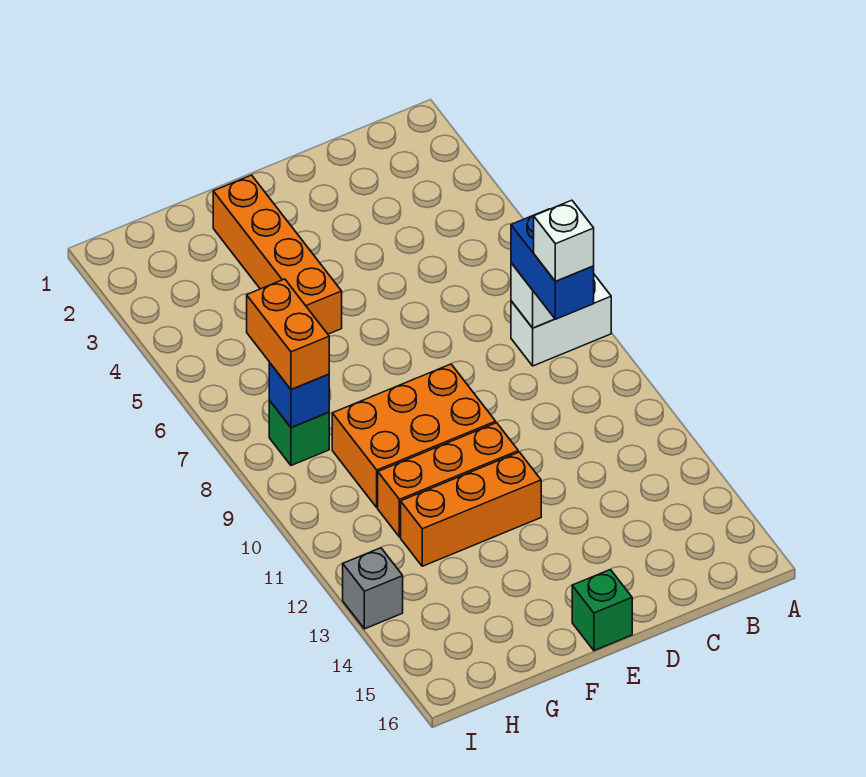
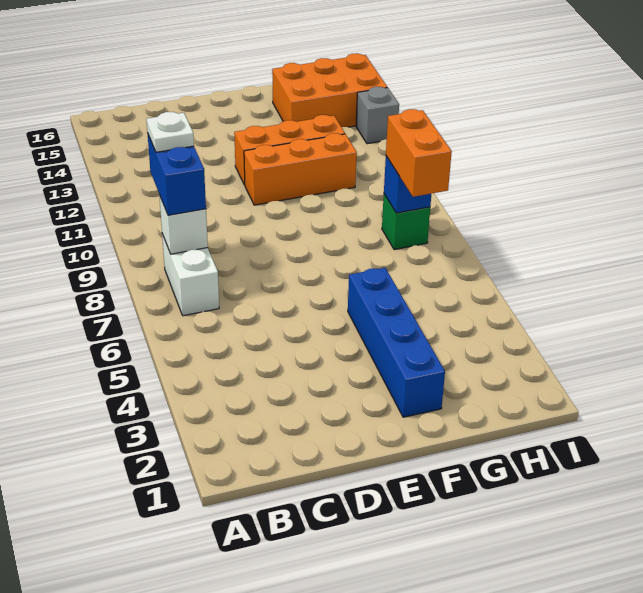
white brick A8:B8 level 1 -> white brick B7:B8 level 1
white brick B9 level 4 -> white plate B9 level 4
orange brick E9:G10 level 1 -> orange brick G14:I15 level 1
green brick E16 level 1 -> none
orange brick F2:F5 level 1 -> blue brick F2:F5 level 1

